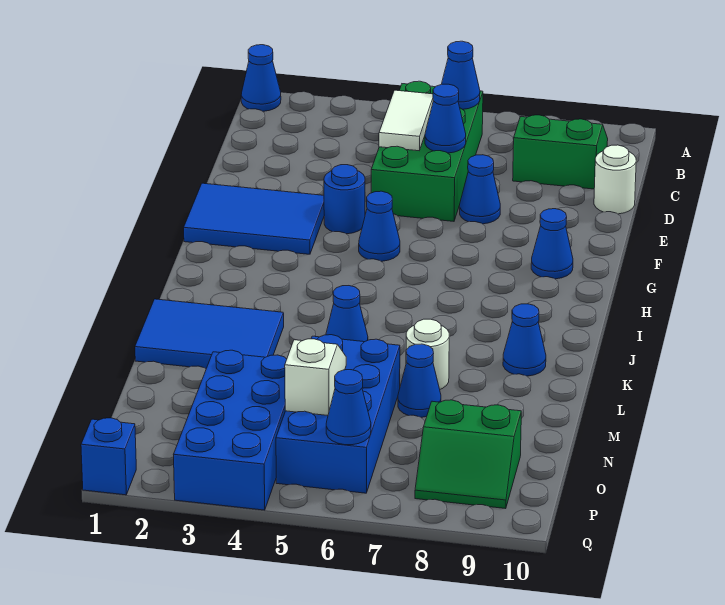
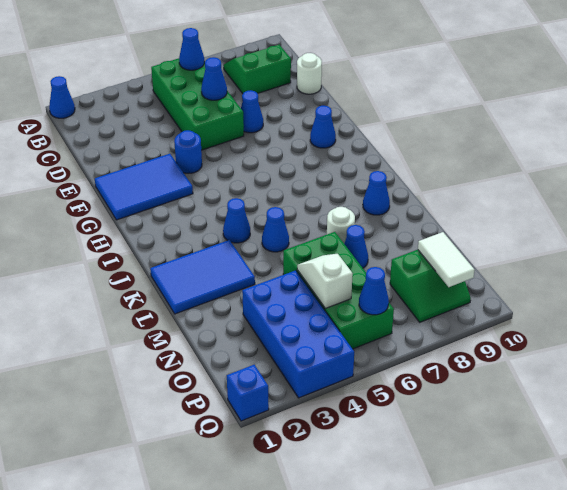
white tile C5:D5 level 2 -> white tile O9:P9 level 2
blue cone G5 level 1 -> blue cone J4 level 1
blue brick M5:P6 level 1 -> green brick M5:P6 level 1

